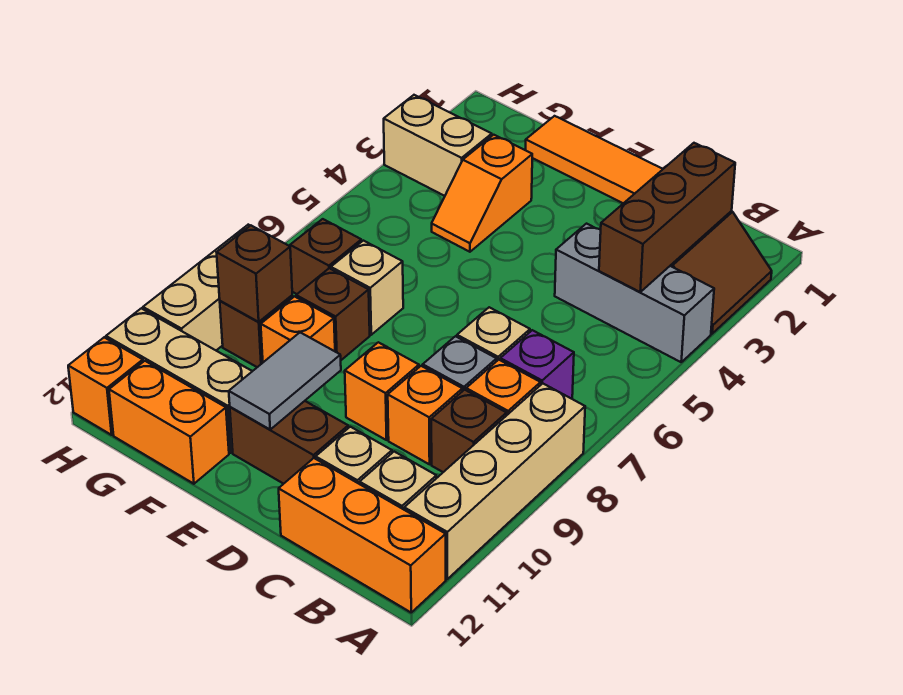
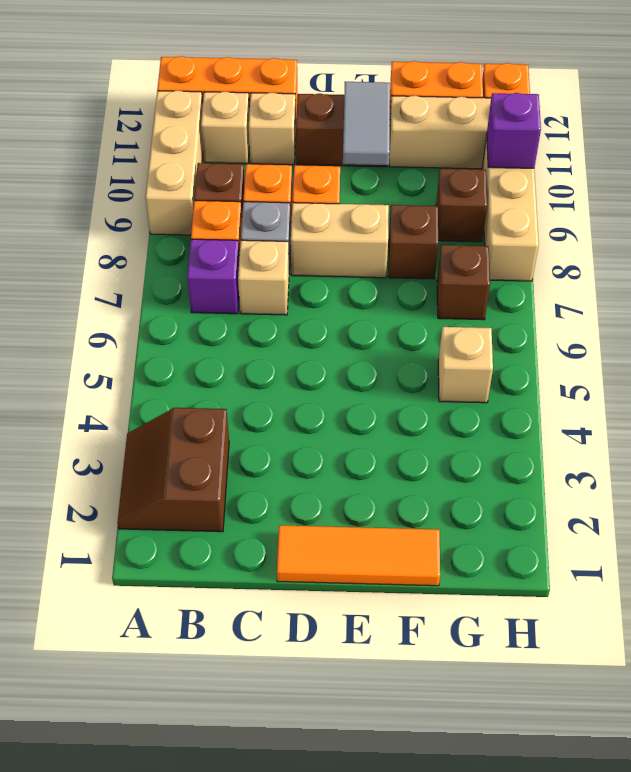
grey brick A4:C4 level 1 -> none
tan brick A8:A11 level 1 -> tan brick A9:A11 level 1
brown brick B2:B4 level 2 -> none
orange slope F3:F4 level 1 top 3 -> none
tan brick F7 level 1 -> tan brick G5 level 1
orange brick F9 level 1 -> none
tan brick G3:H3 level 1 -> tan brick D8:E8 level 1
brown brick G9 level 2 -> none
none -> purple brick H10 level 2

